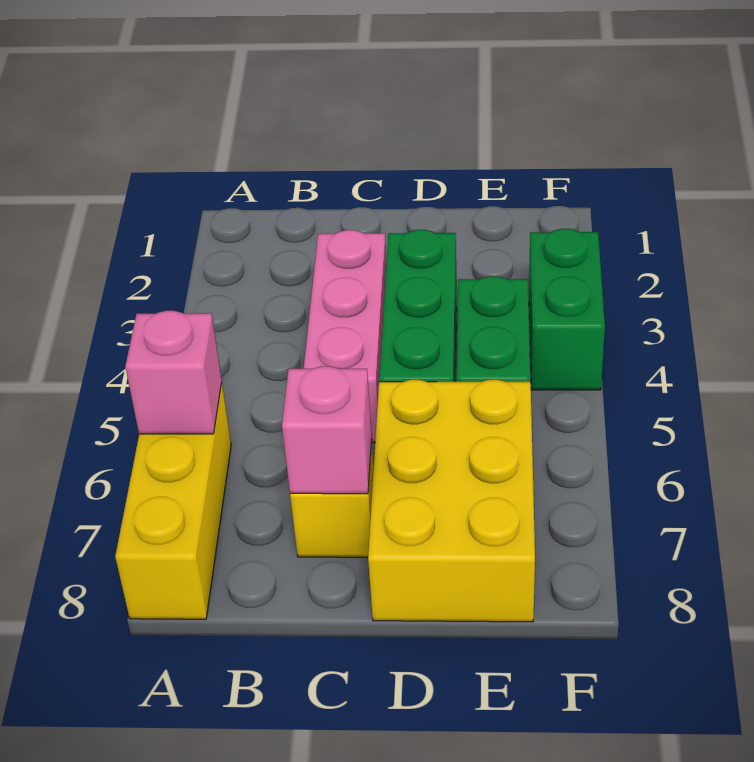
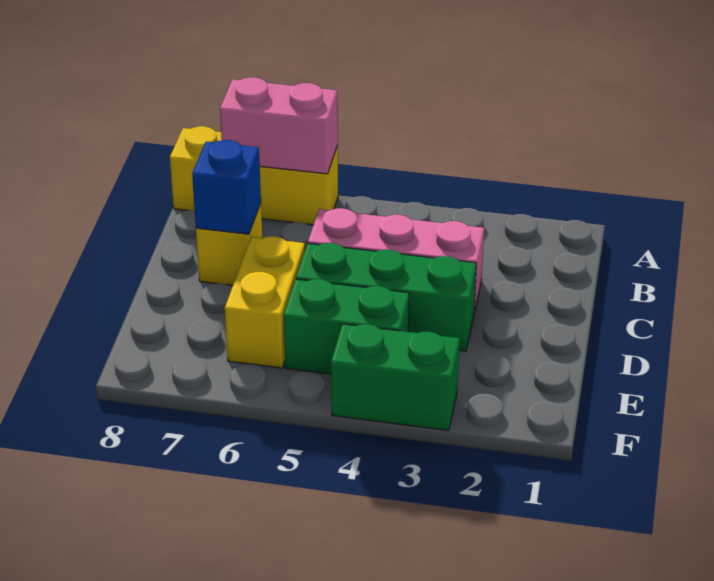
pink brick A6 level 2 -> pink brick A6:A7 level 2
pink brick C7 level 2 -> blue brick C7 level 2
yellow brick D6:E8 level 1 -> yellow brick D6:E6 level 1

